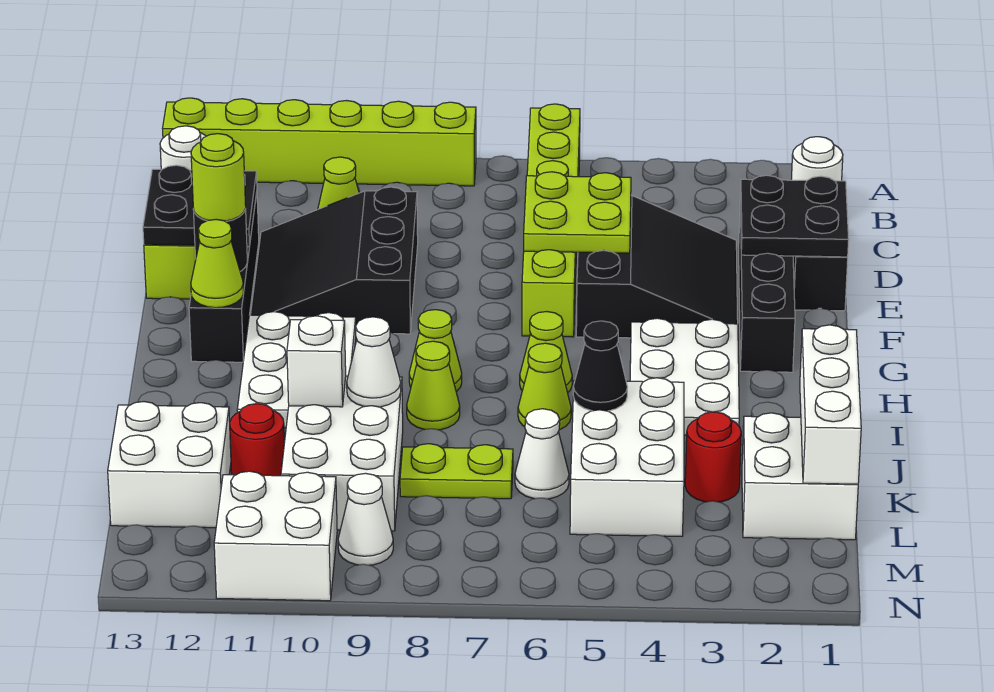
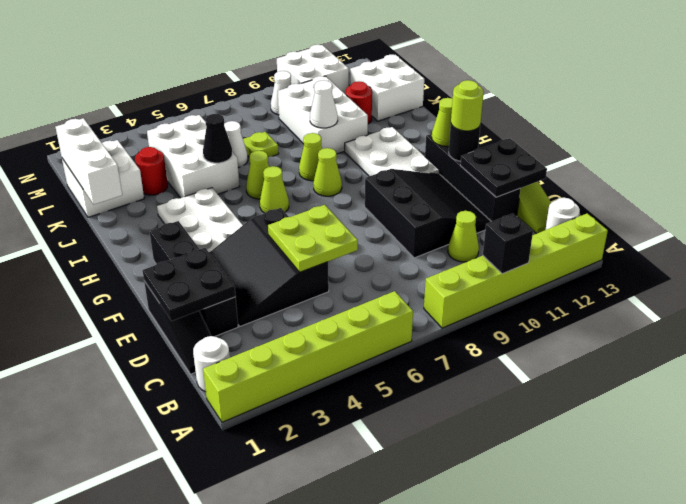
lime brick A6:F6 level 1 -> lime brick A1:A6 level 1
none -> black brick A10 level 2
white brick J10 level 2 -> none
lime plate K7:K8 level 1 -> lime plate K7 level 1

